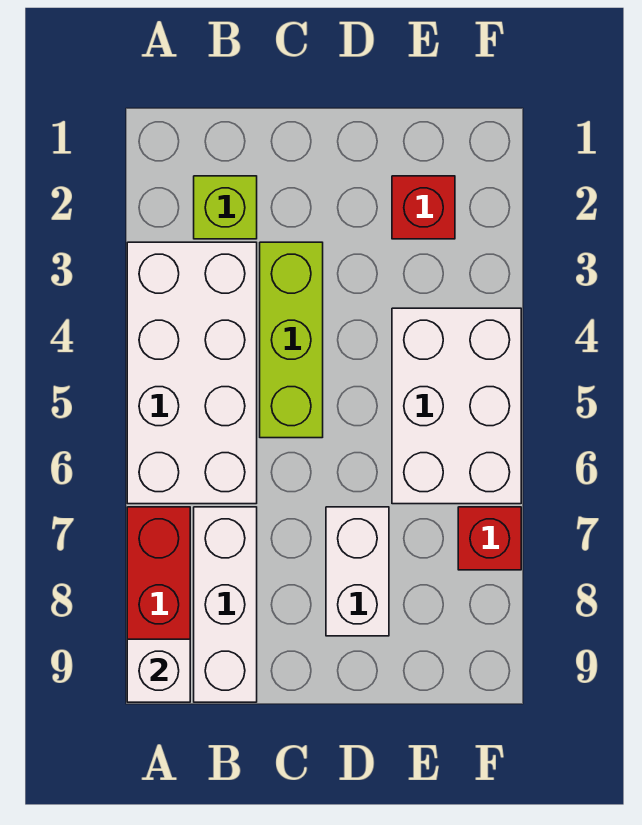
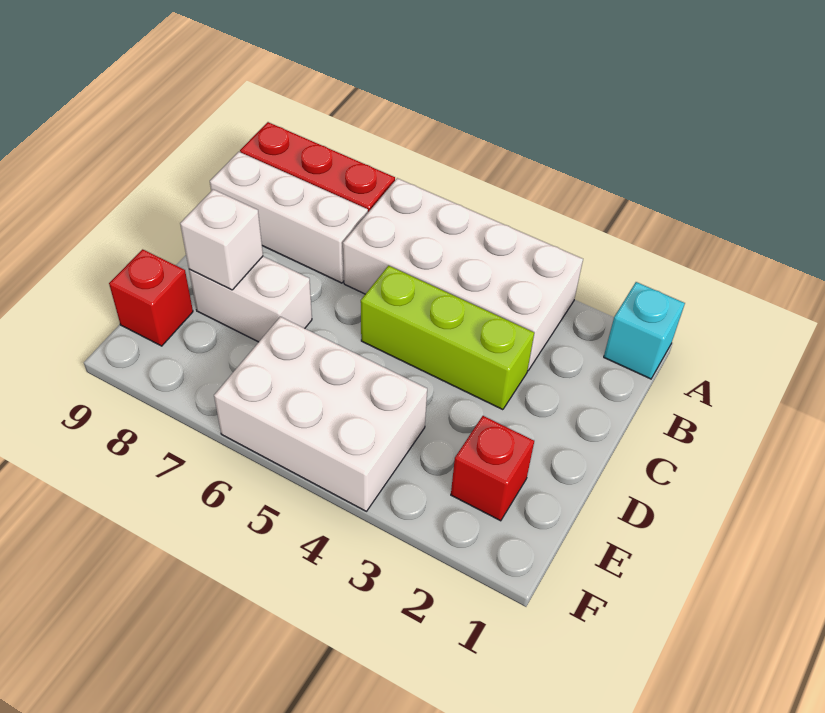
none -> cyan brick A1 level 1
white brick A9 level 2 -> white brick D8 level 2
lime brick B2 level 1 -> none
red brick F7 level 1 -> red brick E9 level 1

